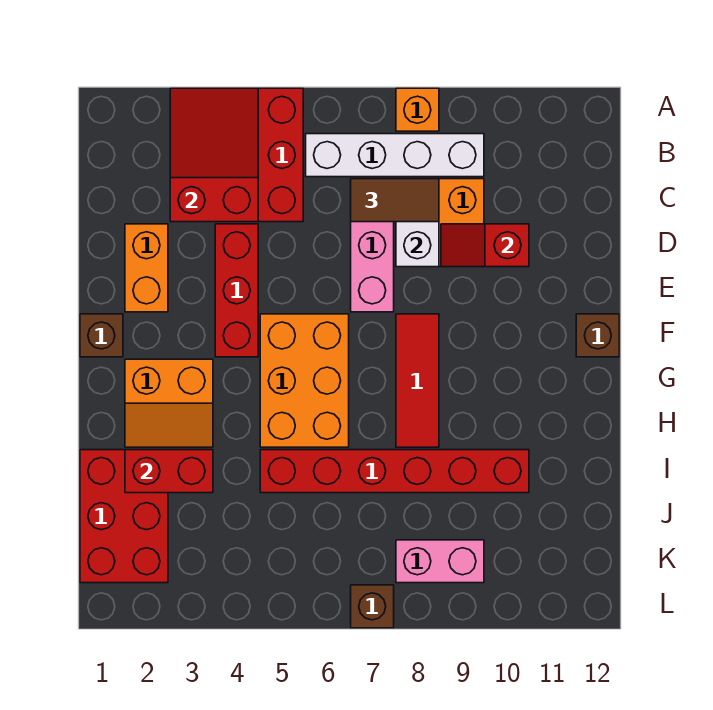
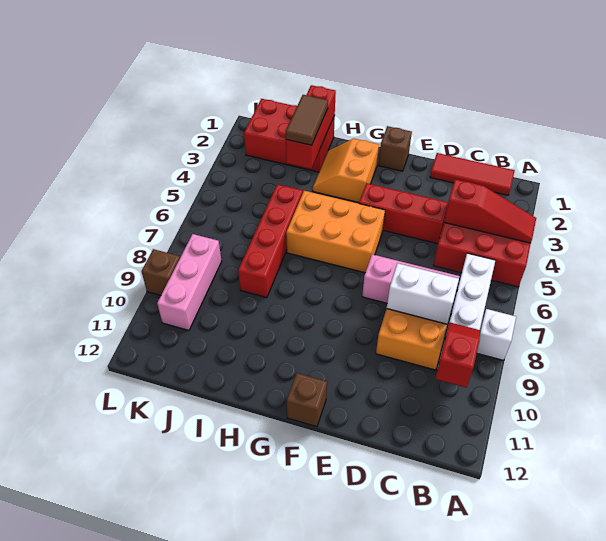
red slope A3:C4 level 2 top C -> red slope A4:C4 level 2 top C
orange brick A8 level 1 -> white brick A8 level 1
brown tile C7:C8 level 3 -> brown tile I2:I3 level 3
orange brick D2:E2 level 1 -> none
red slope D9:D10 level 2 top 10 -> red slope B9:B10 level 2 top 10
red tile F8:H8 level 1 -> red tile B1:D1 level 1
red brick I2:I3 level 2 -> red brick I1:I3 level 2
red brick I5:I10 level 1 -> red brick I5:I8 level 1
pink brick K8:K9 level 1 -> pink brick K8:K10 level 1
brown brick L7 level 1 -> brown brick L9 level 1

